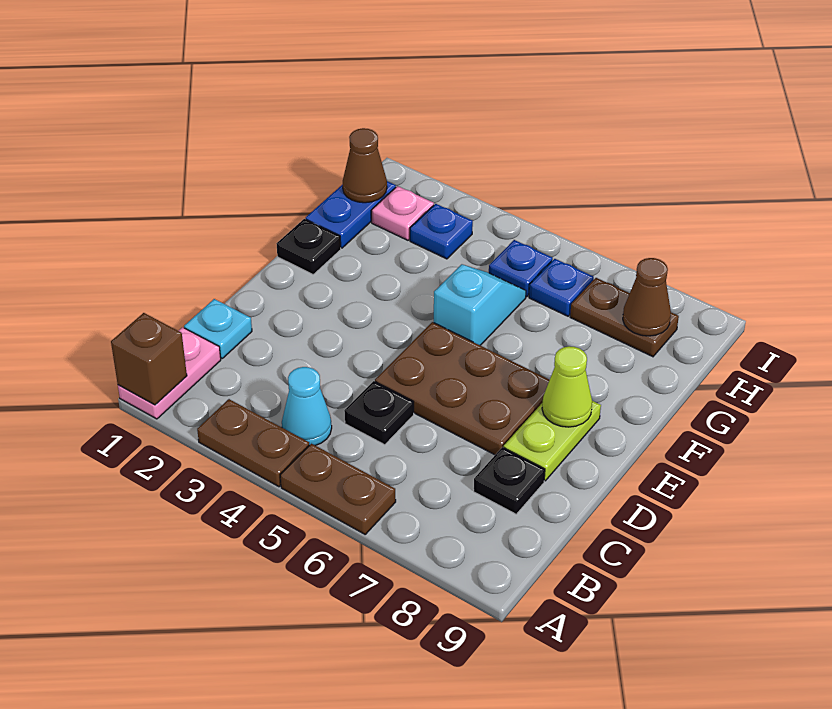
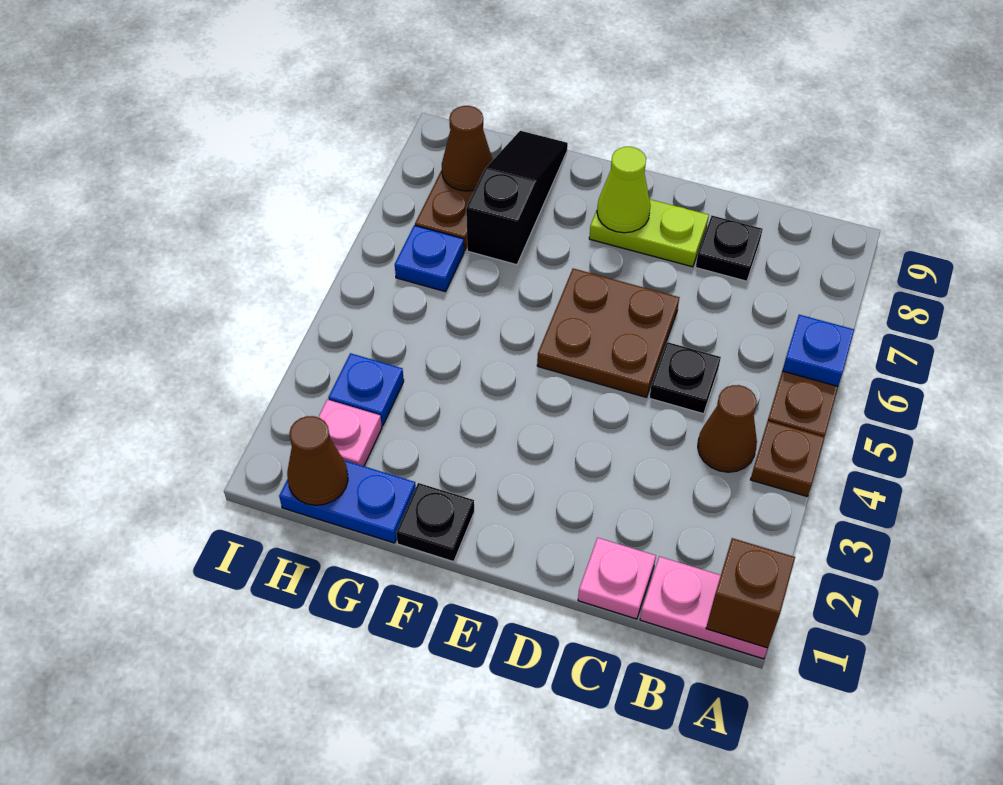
brown plate A3:A4 level 1 -> brown plate A4 level 1
cyan cone B4 level 1 -> brown cone B4 level 1
cyan plate C1 level 1 -> pink plate C1 level 1
brown plate D5:E7 level 1 -> brown plate D5:E6 level 1
cyan slope F5:G5 level 1 top F -> none
none -> black slope G7:G9 level 1 top 7
blue plate H5 level 1 -> blue plate A6 level 2

